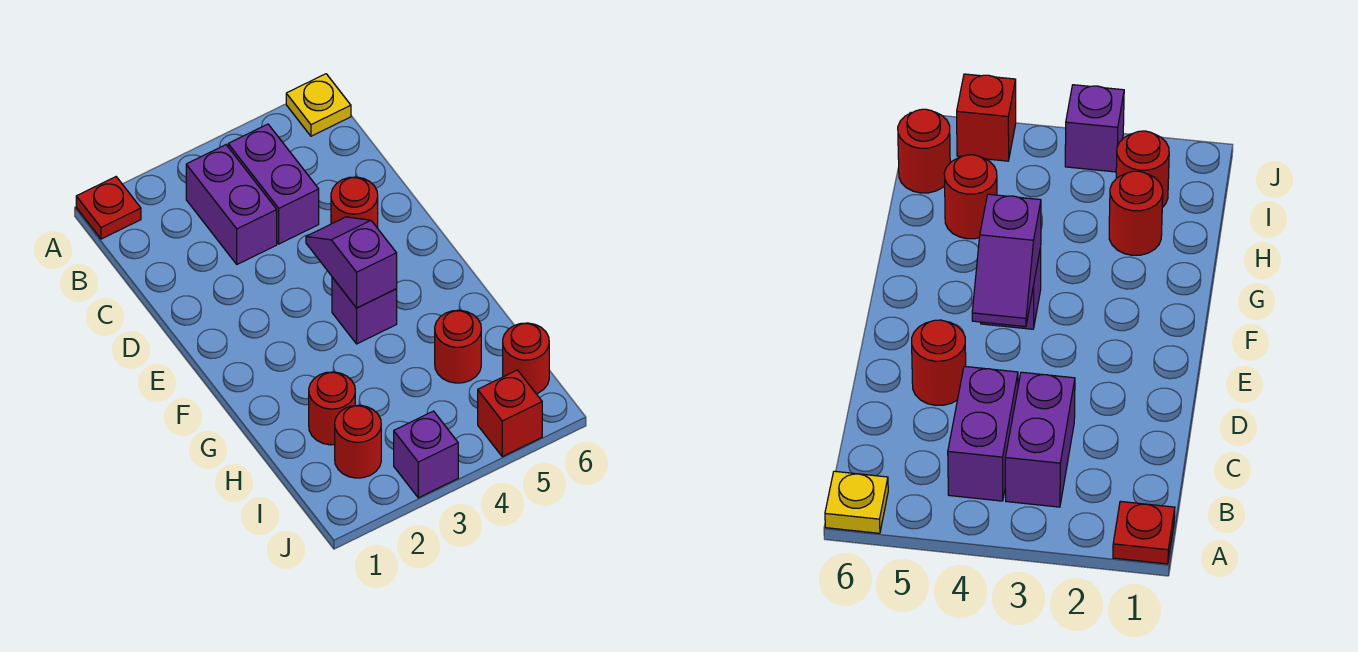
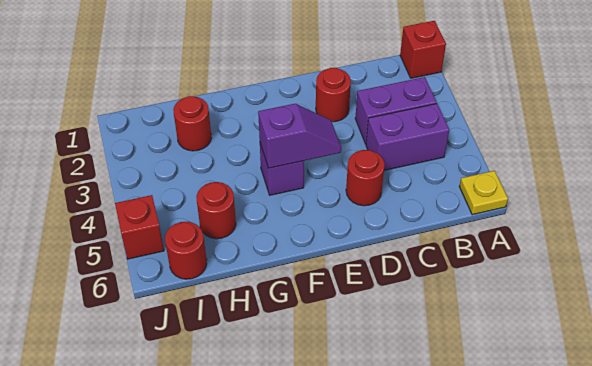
red plate A1 level 1 -> red brick A1 level 1
red round brick I2 level 1 -> red round brick D2 level 1
purple brick J3 level 1 -> none

